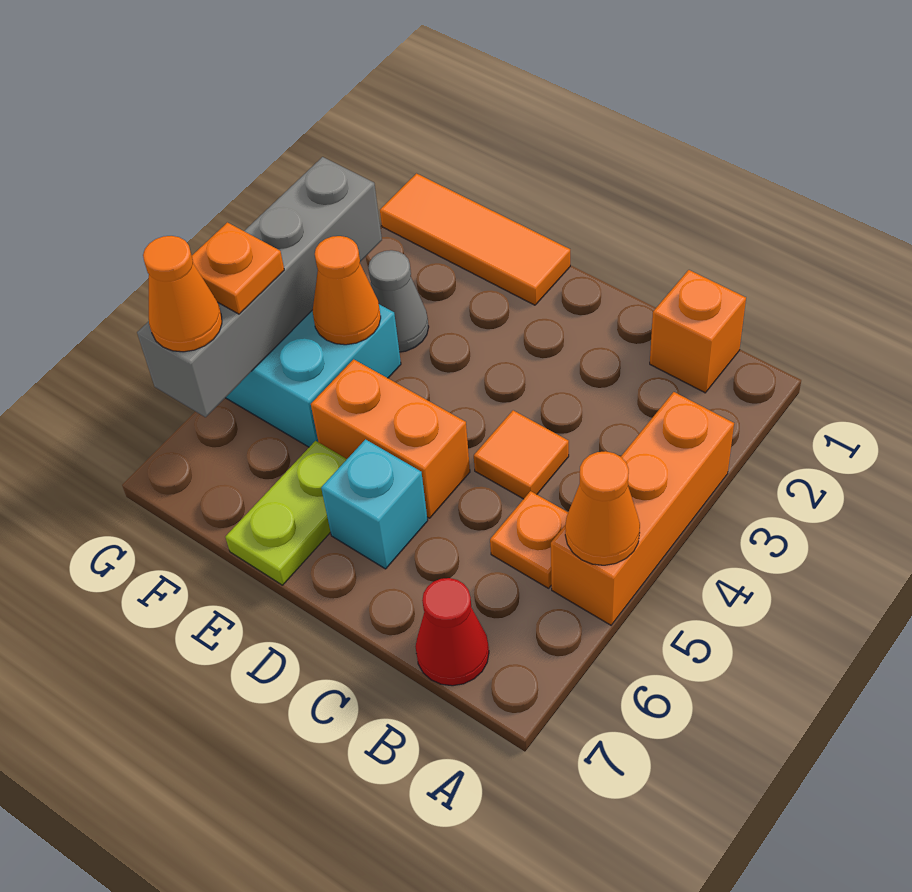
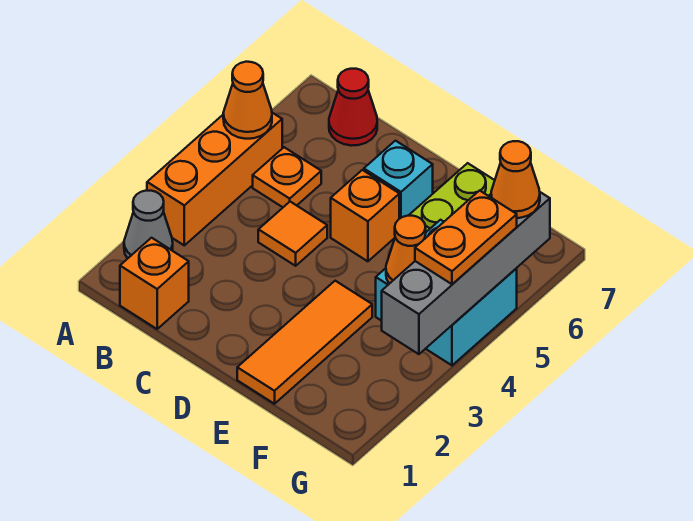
orange brick D5:E5 level 1 -> orange brick D5 level 1
orange tile E1:G1 level 1 -> orange tile E1:E3 level 1
grey cone F3 level 1 -> grey cone A2 level 1
orange plate G5 level 3 -> orange plate G4:G5 level 3

